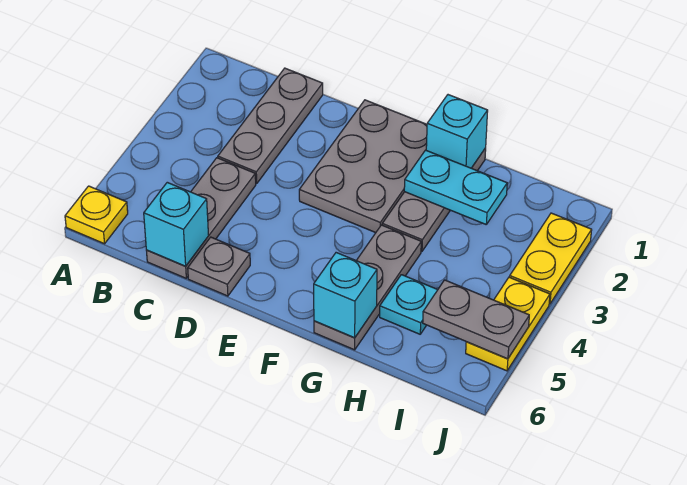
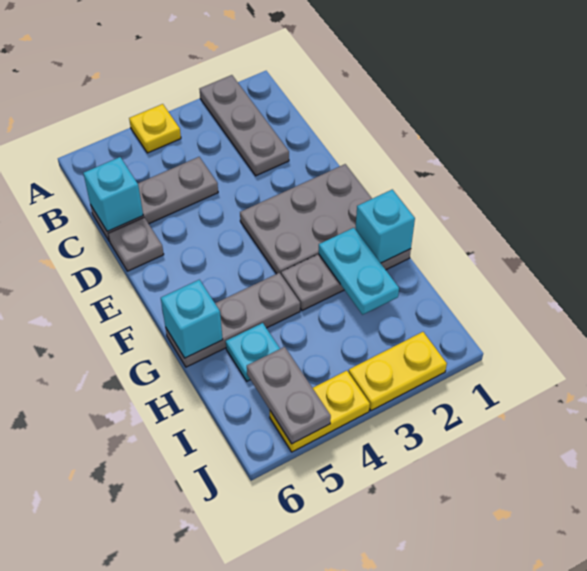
yellow plate A6 level 1 -> yellow plate A4 level 1
grey plate C1:C3 level 1 -> grey plate A2:C2 level 1

